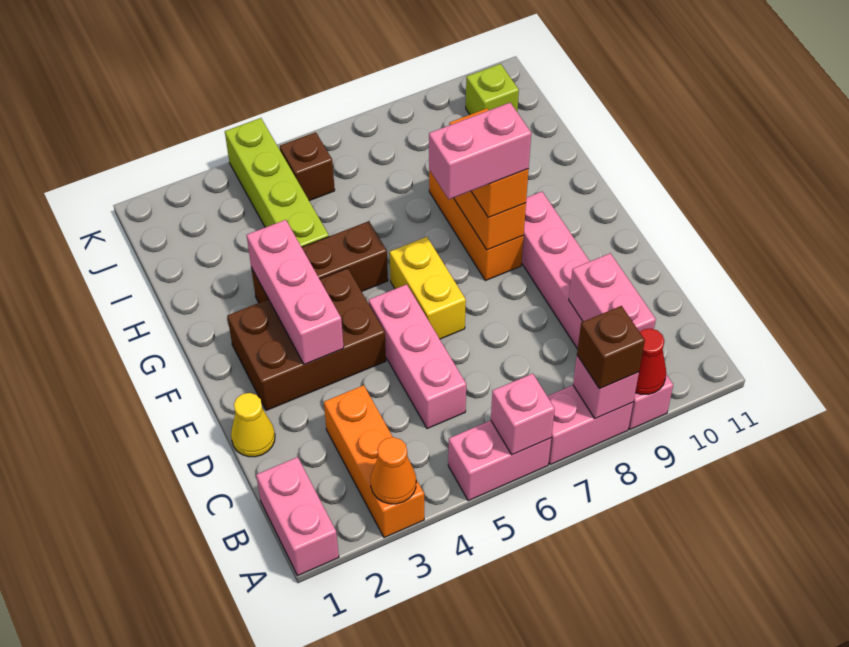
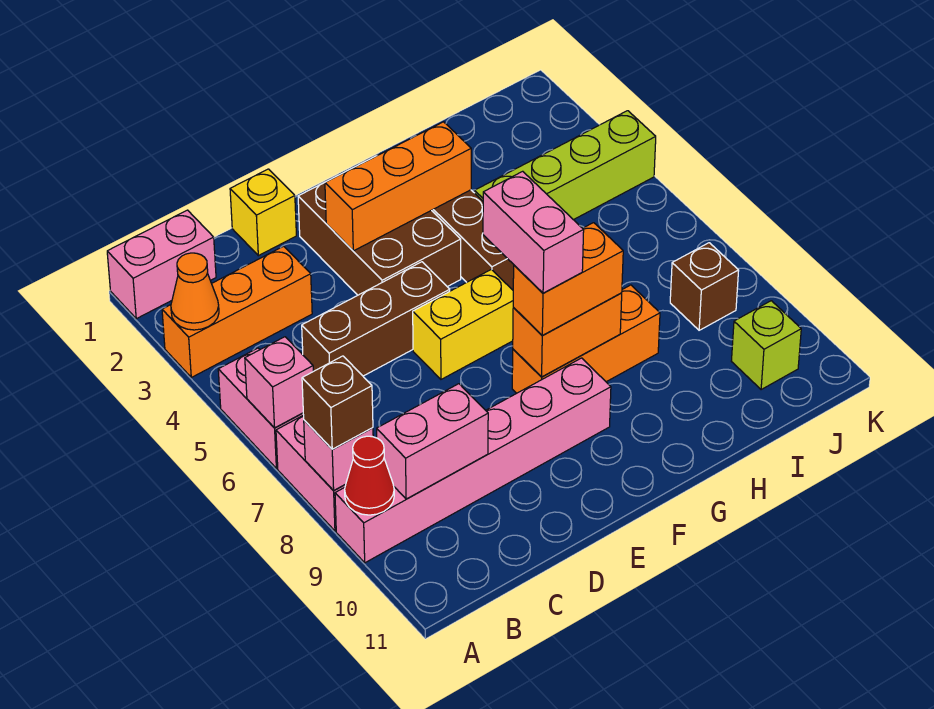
pink brick C5:E5 level 1 -> brown brick C5:E5 level 1
yellow cone D1 level 1 -> yellow brick D1 level 1
pink brick E3:G3 level 2 -> orange brick E3:G3 level 2
brown brick J5 level 1 -> brown brick J8 level 1

